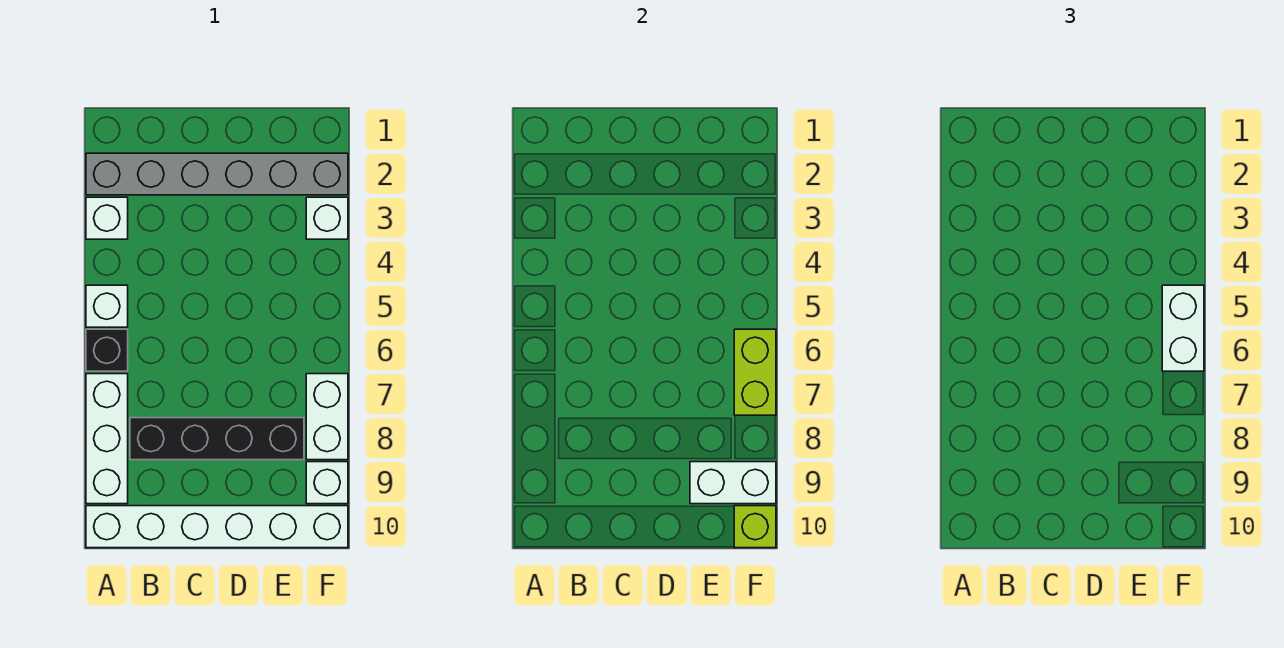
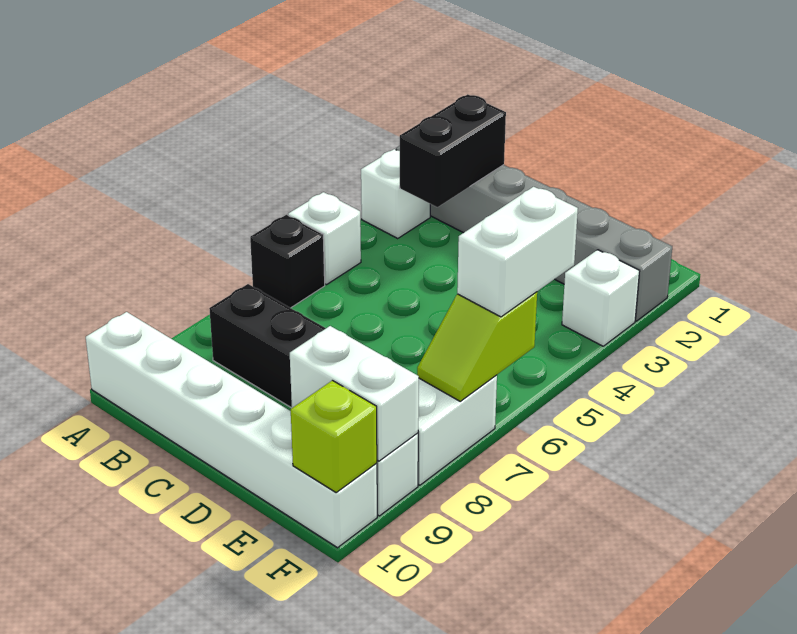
white brick A7:A9 level 1 -> none
none -> black brick B2:B3 level 2
lime brick F6:F7 level 2 -> lime slope F6:F7 level 2 top 6

